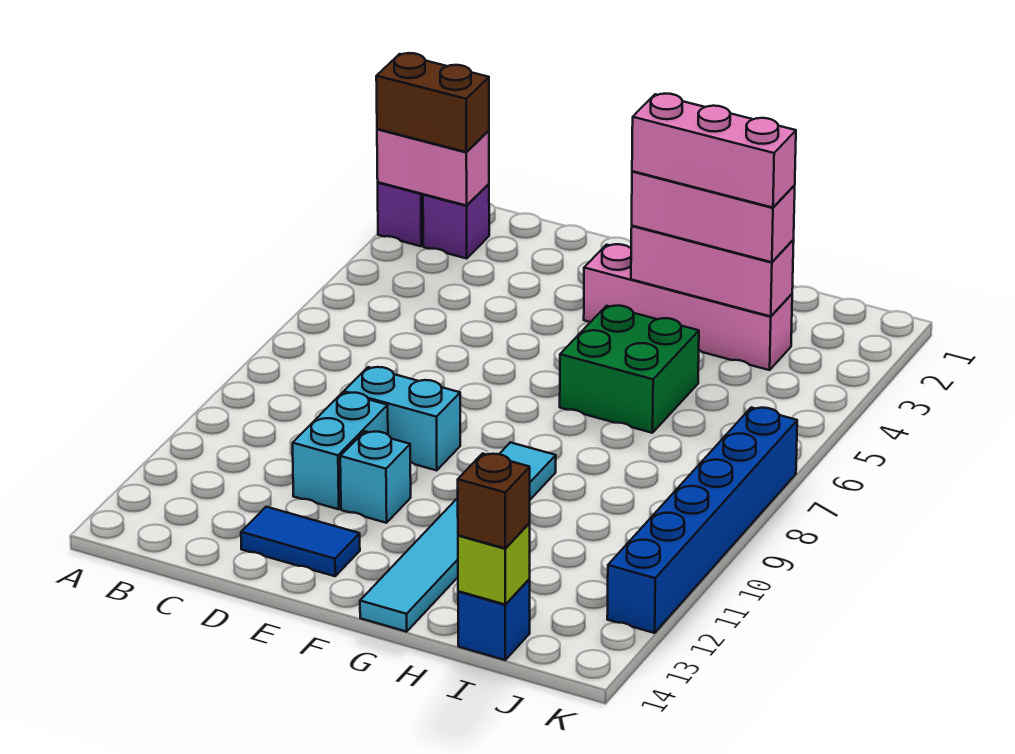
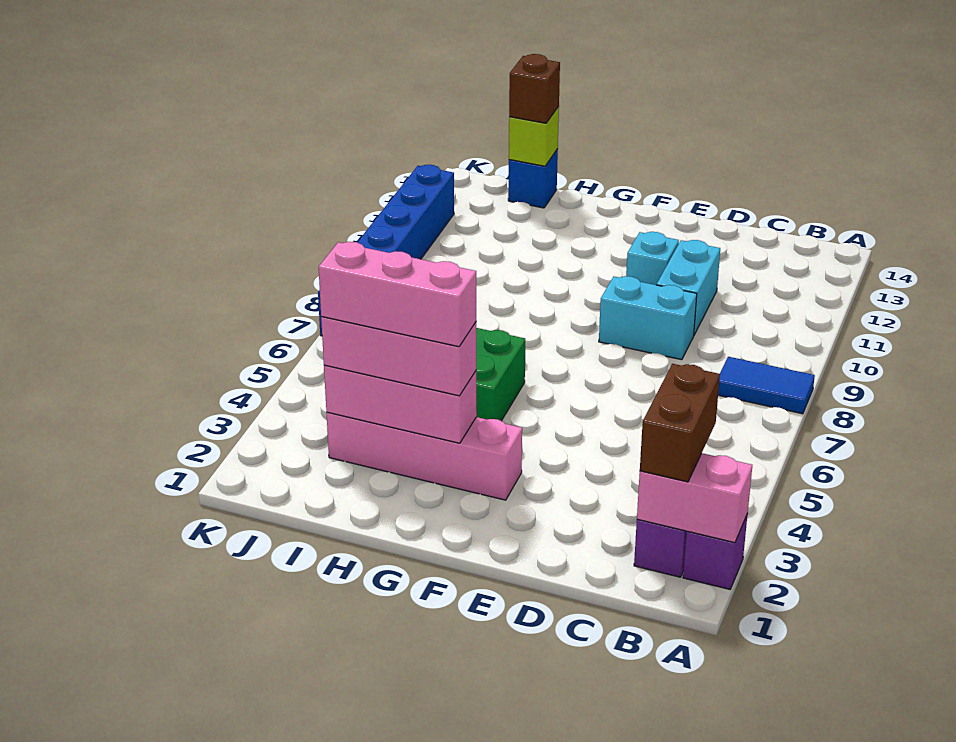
brown brick A2:B2 level 3 -> brown brick B2:B3 level 3
blue tile D13:E13 level 1 -> blue tile A8:B8 level 1
cyan tile G9:G14 level 1 -> none

